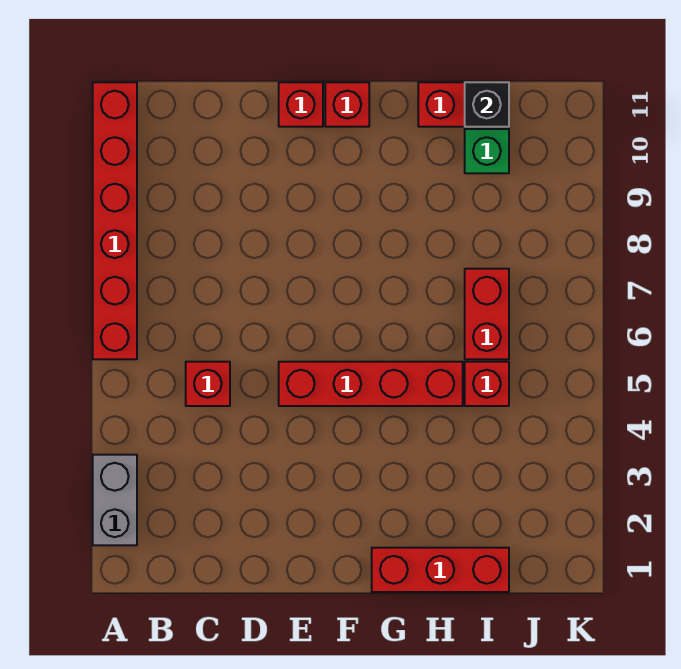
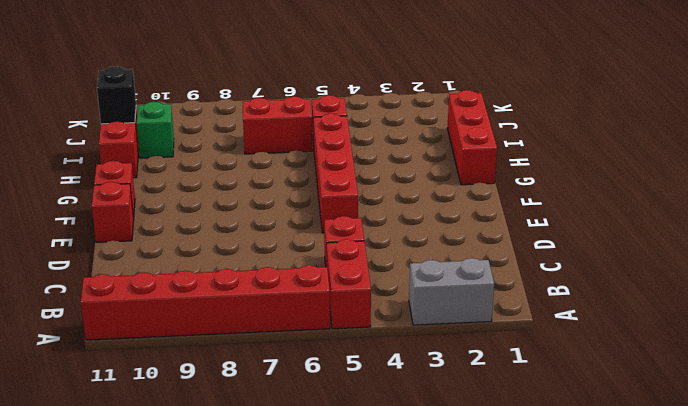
none -> red brick A5:B5 level 1

